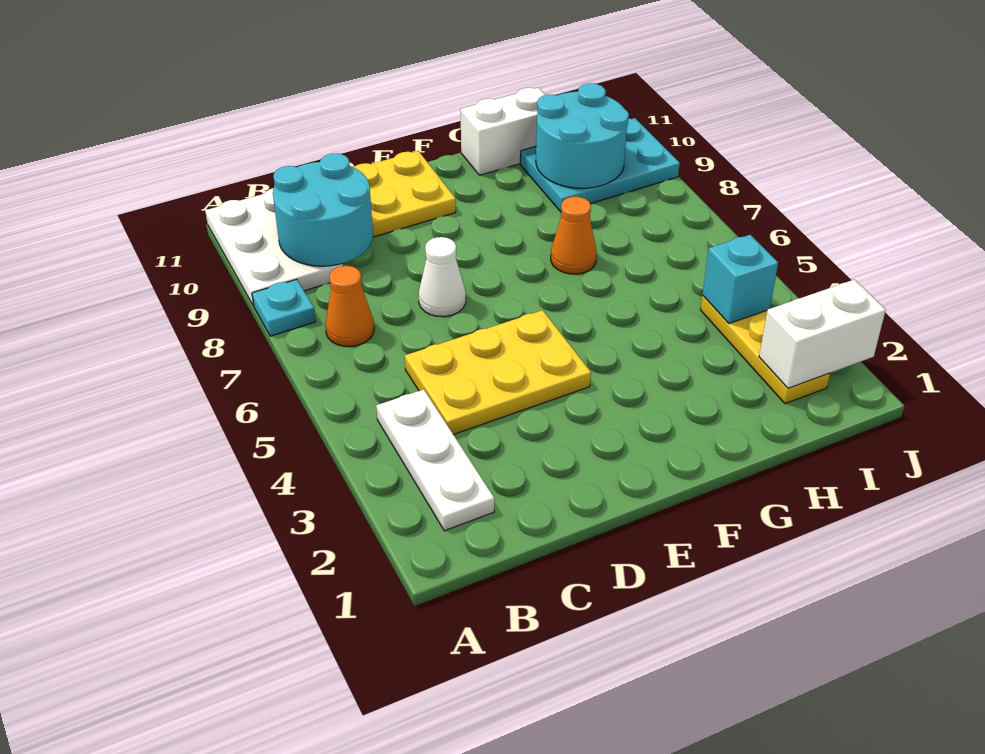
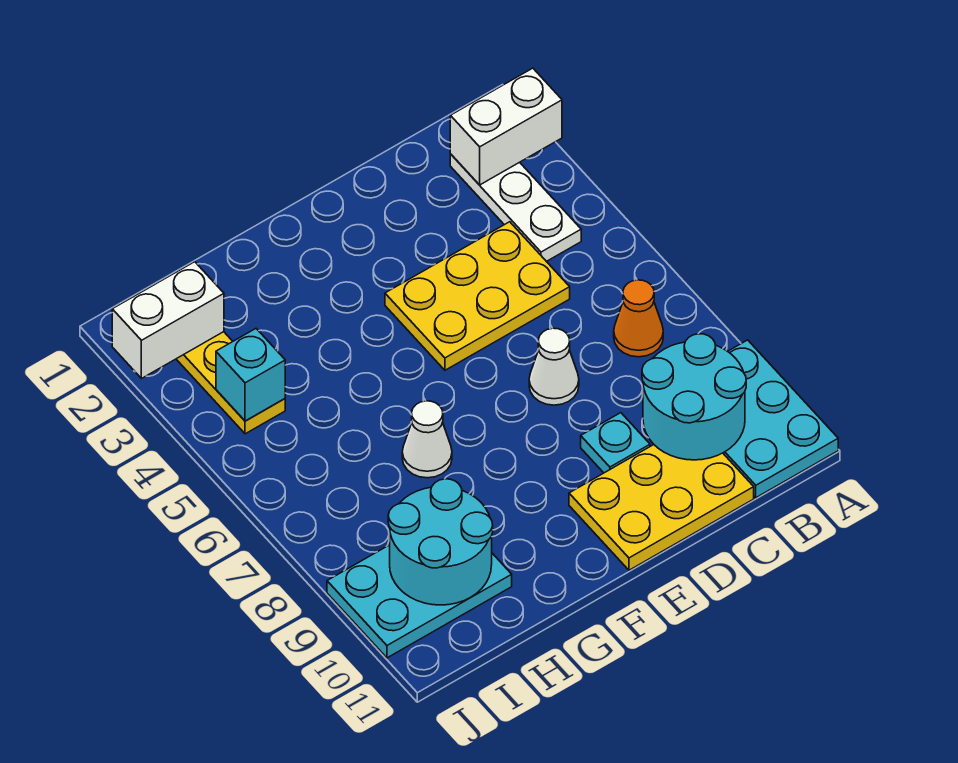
cyan plate A8 level 1 -> cyan plate D9 level 1
white plate A9:B11 level 1 -> cyan plate A9:B11 level 1
orange cone G7 level 1 -> white cone G7 level 1
white brick G11:H11 level 1 -> white brick A2:B2 level 2

